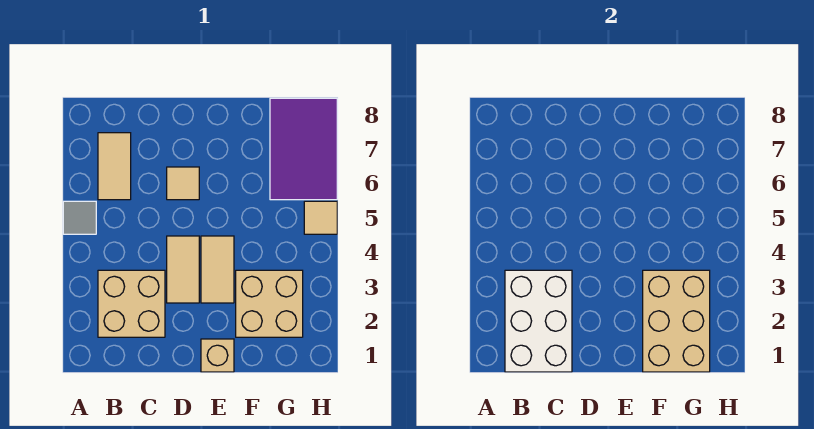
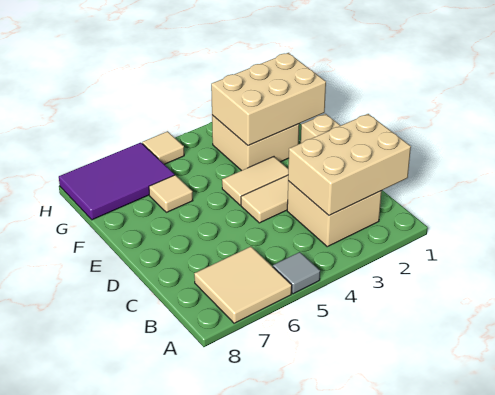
white brick B1:C3 level 2 -> tan brick B1:C3 level 2
tan tile B6:B7 level 1 -> tan tile A6:B7 level 1
tan tile D6 level 1 -> tan tile F6 level 1

